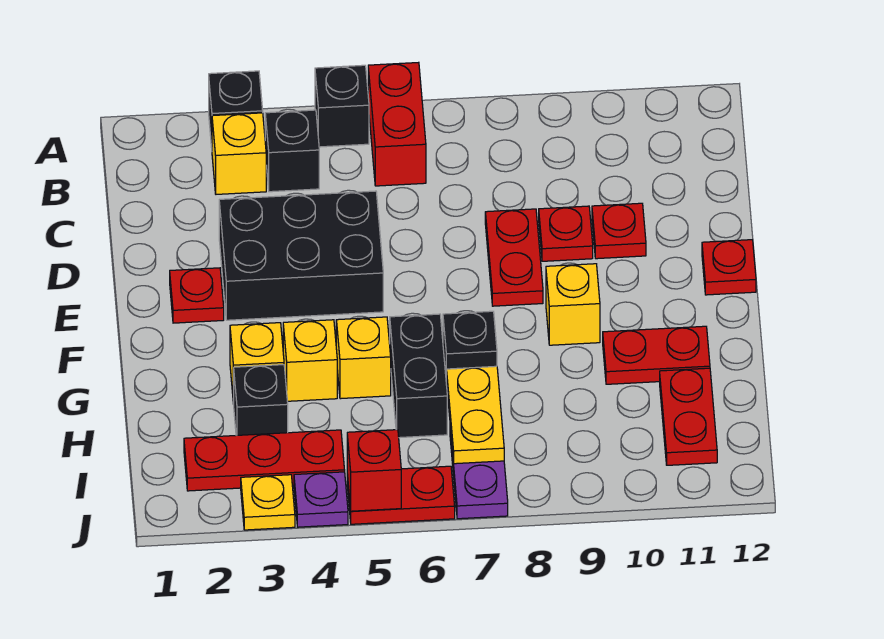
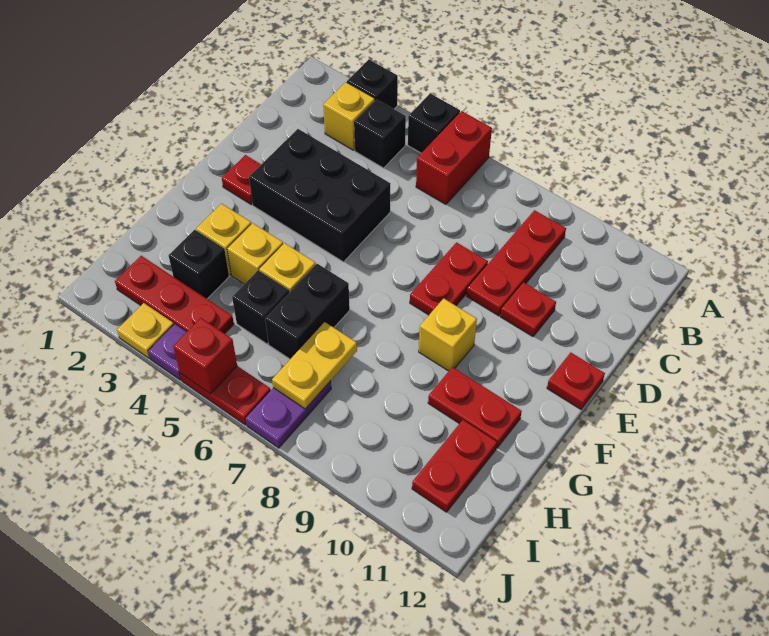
red plate D9 level 1 -> red plate B9:D9 level 1
black brick G7 level 1 -> black brick H5 level 1

